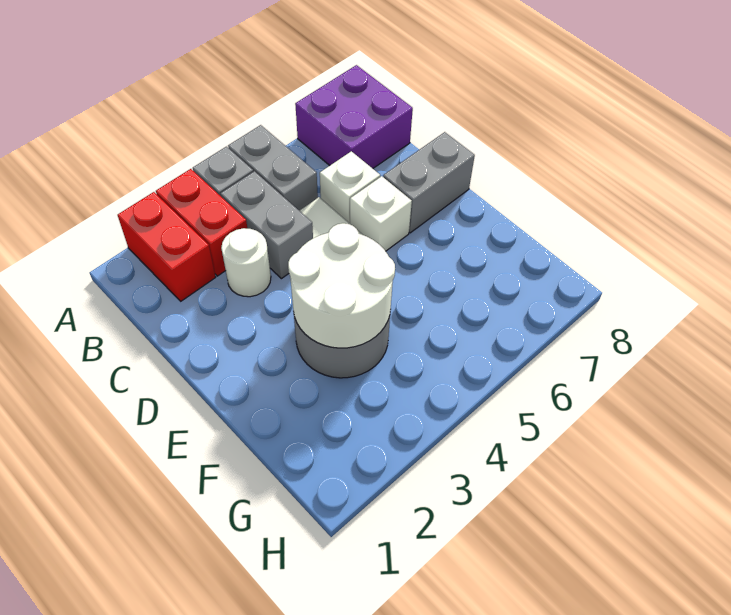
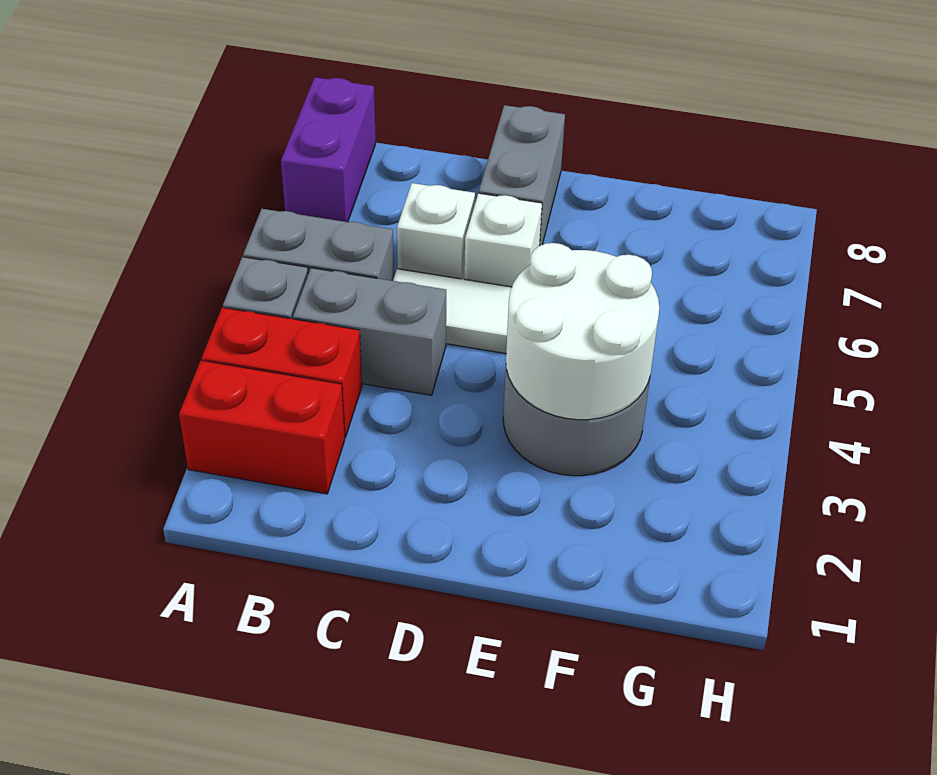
purple brick A7:B8 level 1 -> purple brick A7:A8 level 1
white round brick C3 level 1 -> none

